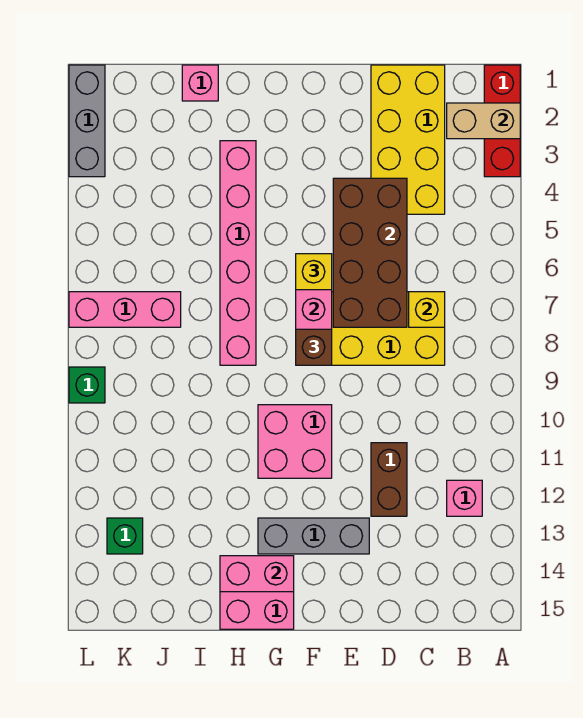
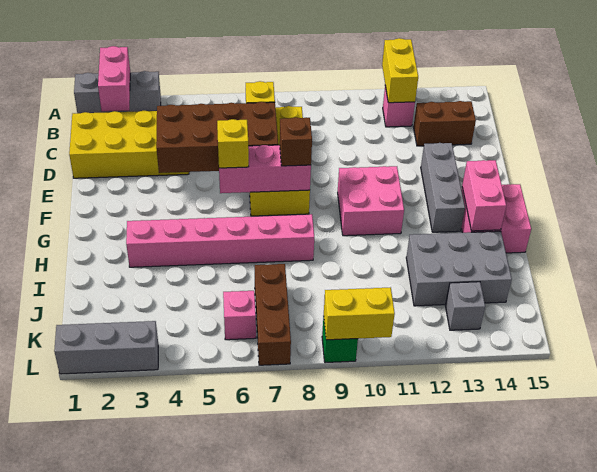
red brick A1:A3 level 1 -> grey brick A1:A3 level 1
tan brick A2:B2 level 2 -> pink brick A2:B2 level 2
none -> yellow brick A12:B12 level 2
brown brick D11:D12 level 1 -> brown brick C13:C14 level 1
pink brick I1 level 1 -> pink brick K6 level 1
none -> grey brick I12:J14 level 1
pink brick J7:L7 level 1 -> brown brick J7:L7 level 1
green brick K13 level 1 -> grey brick K13 level 1
none -> yellow brick L9:L10 level 2

